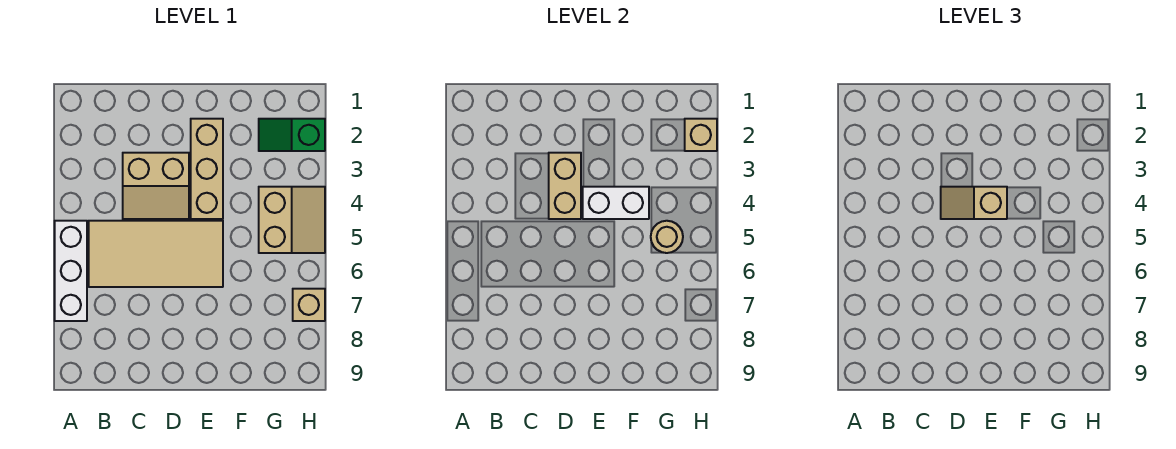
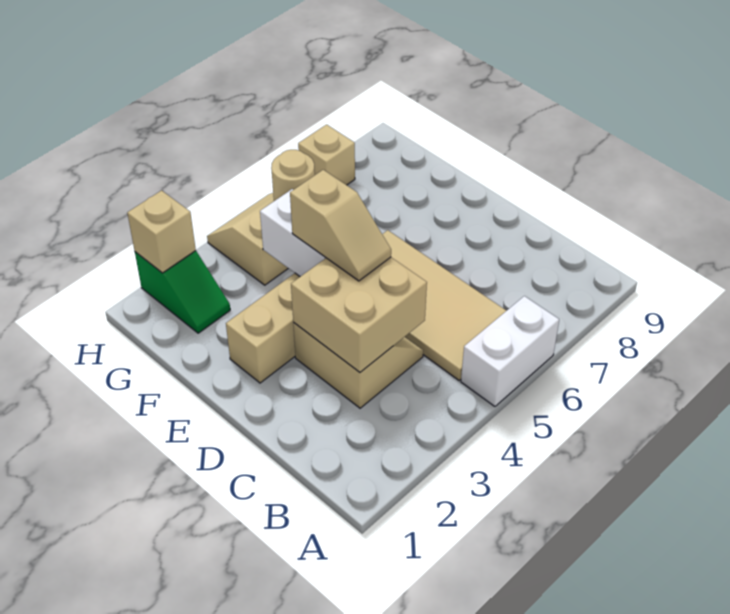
white brick A5:A7 level 1 -> white brick A5:A6 level 1
tan brick D3:D4 level 2 -> tan brick C3:D4 level 2

